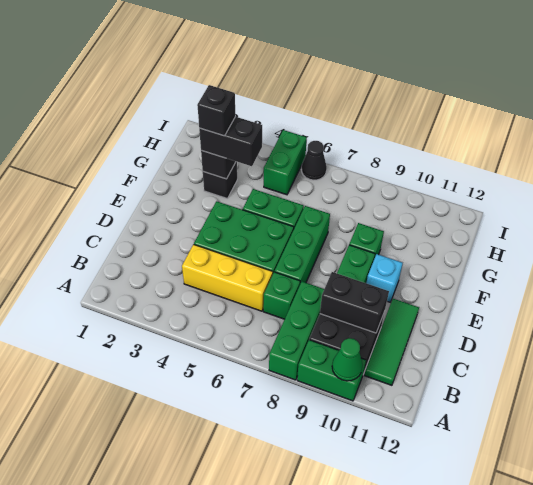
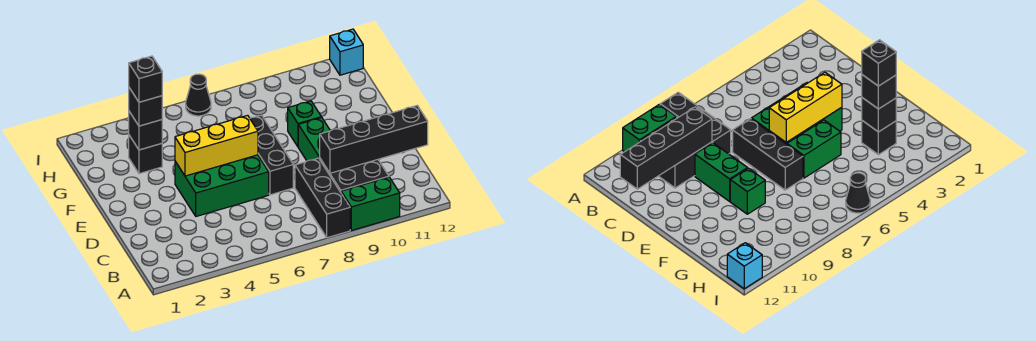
green brick A8:C8 level 1 -> black brick A8:C8 level 1
green cone A10 level 2 -> none
green tile B11:D11 level 1 -> none
yellow brick C4:C6 level 1 -> yellow brick E4:E6 level 2
green brick C7 level 1 -> none
black brick C9:C10 level 2 -> black brick C9:C12 level 2
green brick D7:F7 level 1 -> black brick D7:F7 level 1
cyan brick E10 level 1 -> cyan brick I12 level 1
black brick G3:G4 level 3 -> black brick G3 level 3
green brick H5:I5 level 1 -> none

